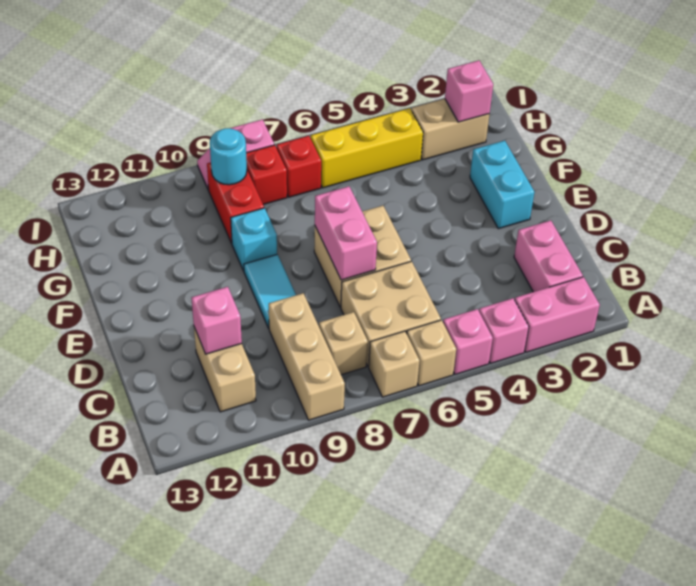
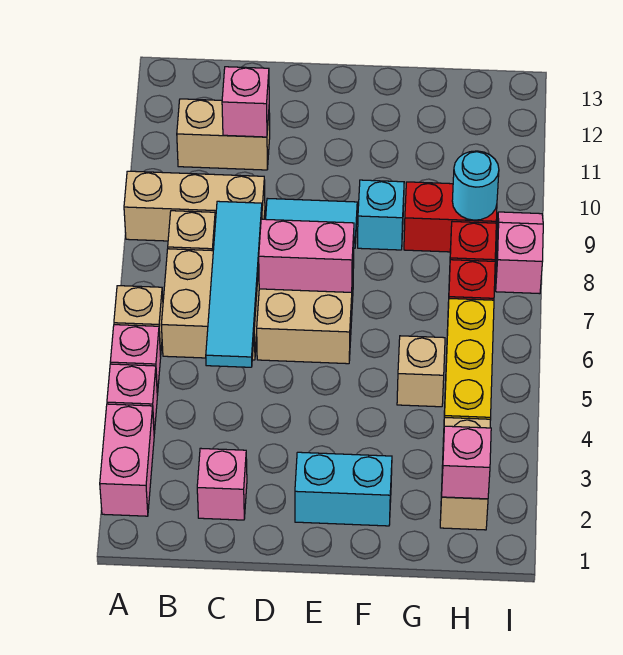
tan brick A7 level 1 -> tan brick G5 level 1
pink brick B2:C2 level 1 -> pink brick C2 level 1
none -> cyan tile C5:C8 level 2

